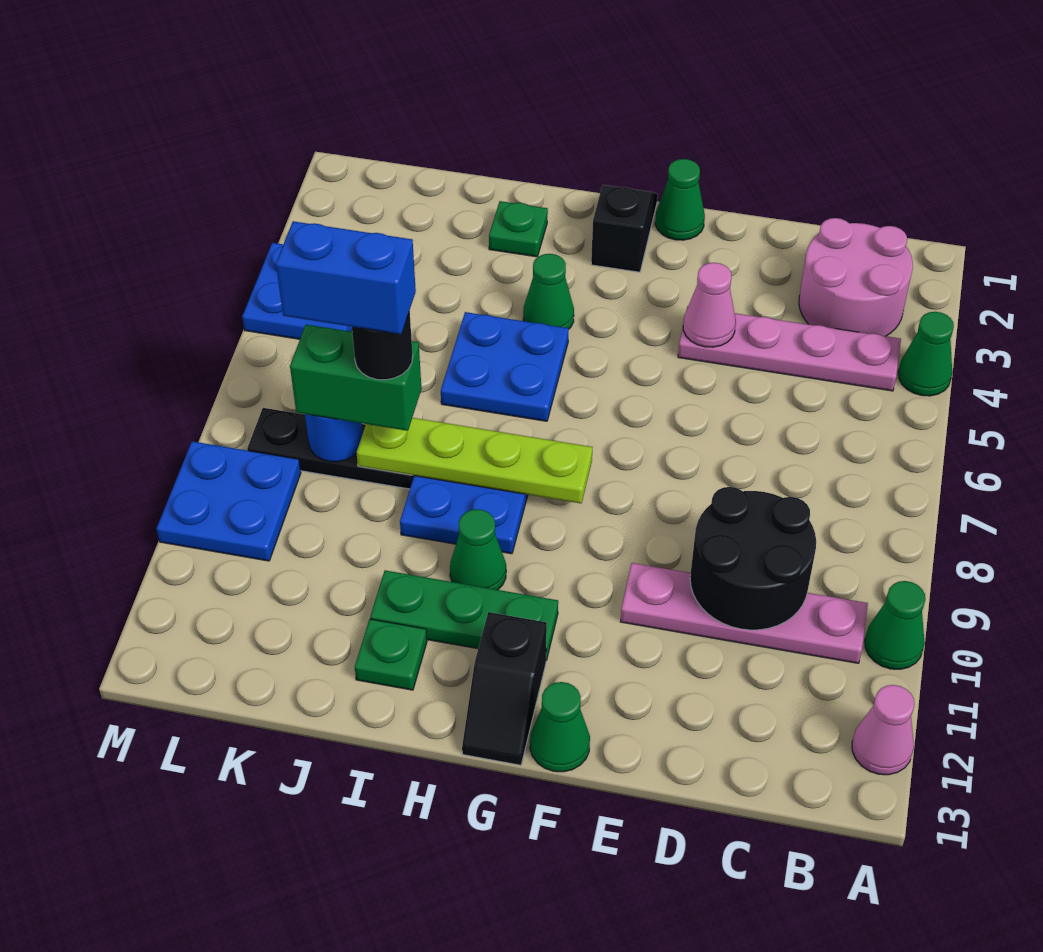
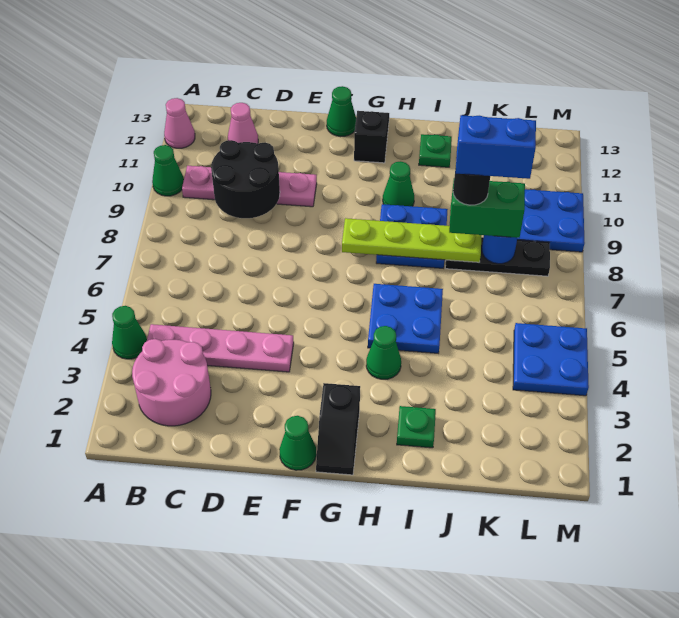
pink cone E4 level 2 -> pink cone C12 level 1
green plate G11:I11 level 1 -> none

